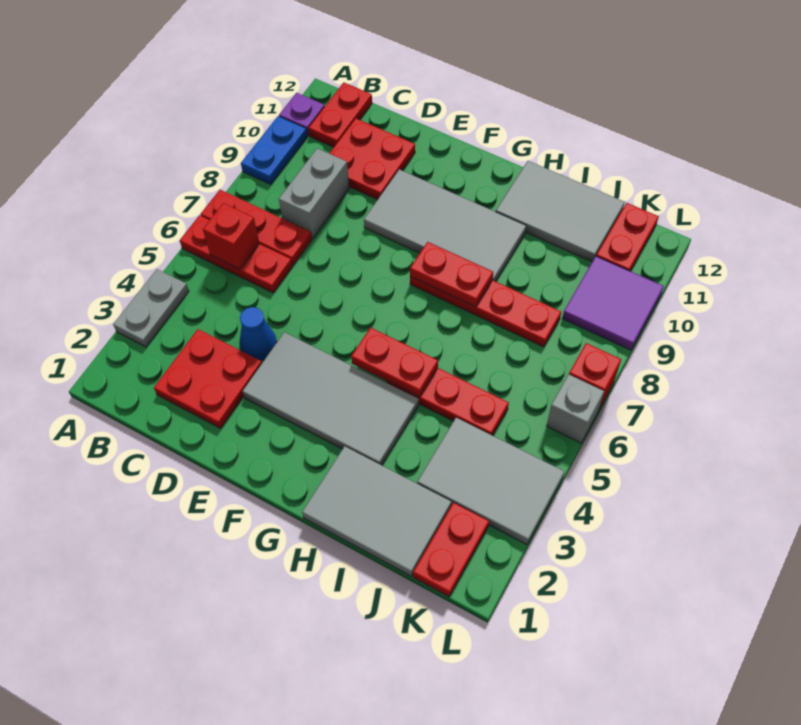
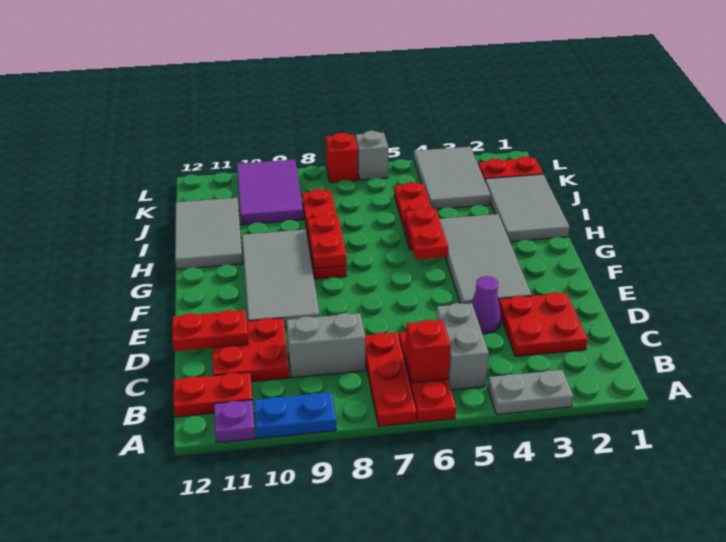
none -> grey brick B5:C5 level 1
blue cone D4 level 1 -> purple cone D4 level 1
purple tile K9:L10 level 1 -> purple tile J9:L10 level 1
red plate K11:K12 level 1 -> red plate D11:D12 level 2

